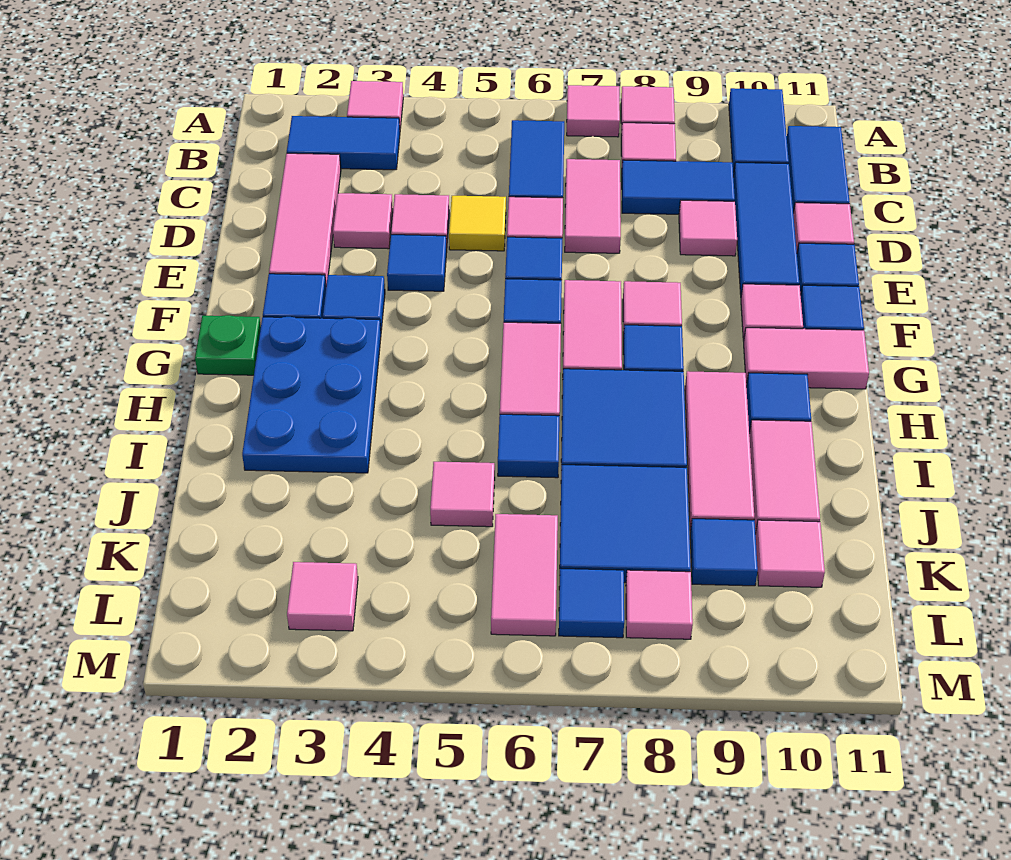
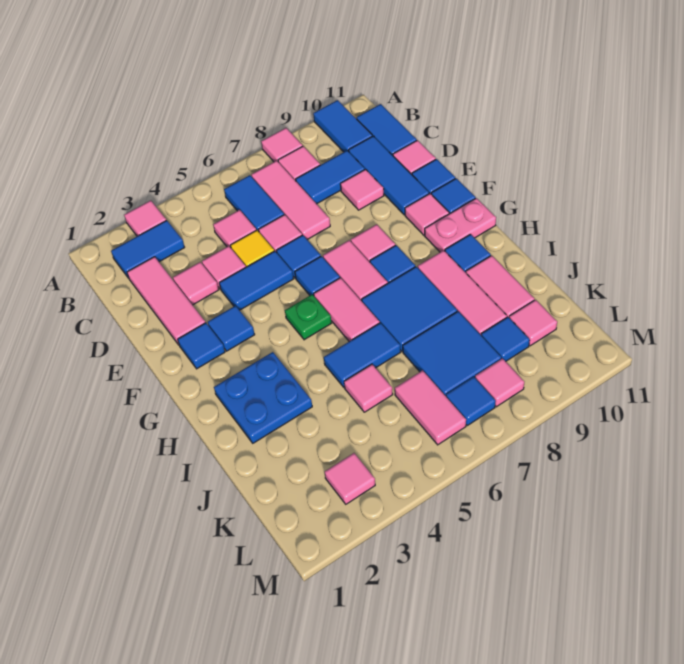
pink tile A7 level 1 -> pink tile C5 level 1
pink tile C7:D7 level 1 -> pink tile B7:D7 level 1
blue tile E4 level 1 -> blue tile E4:E5 level 1
green plate G1 level 1 -> green plate G5 level 1
blue plate G2:I3 level 1 -> blue plate H2:I3 level 1
pink tile G10:G11 level 1 -> pink plate G10:G11 level 1
blue tile I6 level 1 -> blue tile I5:I6 level 1

